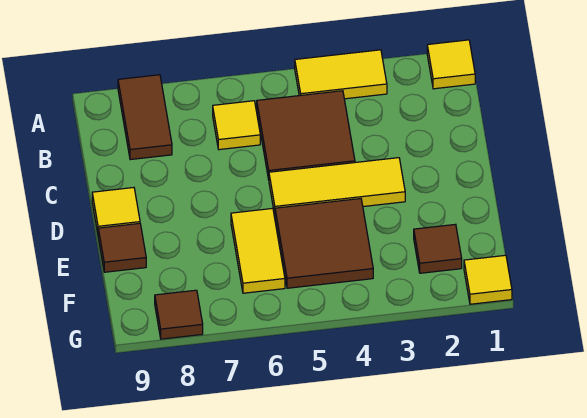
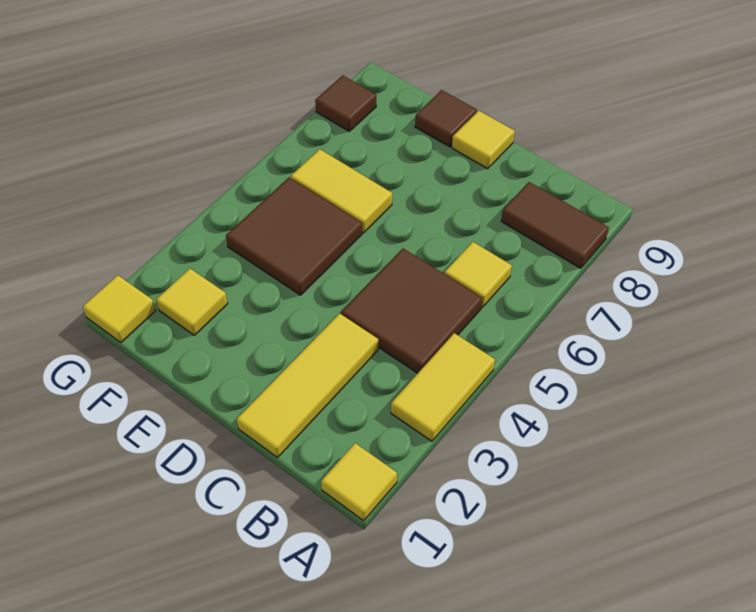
yellow tile D3:D5 level 1 -> yellow tile C1:C3 level 1
brown tile F2 level 1 -> yellow tile F2 level 1

